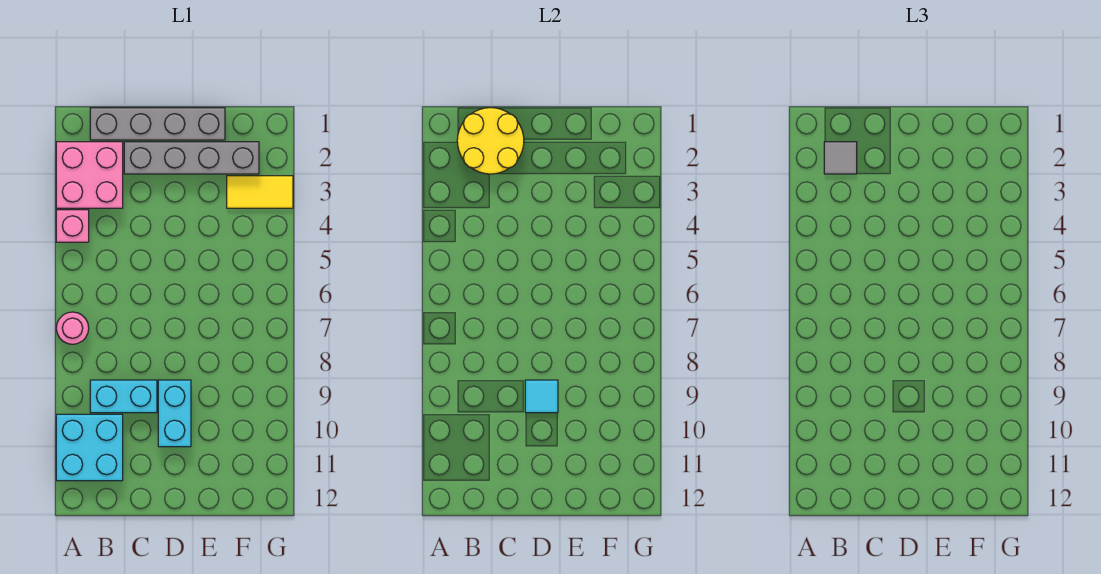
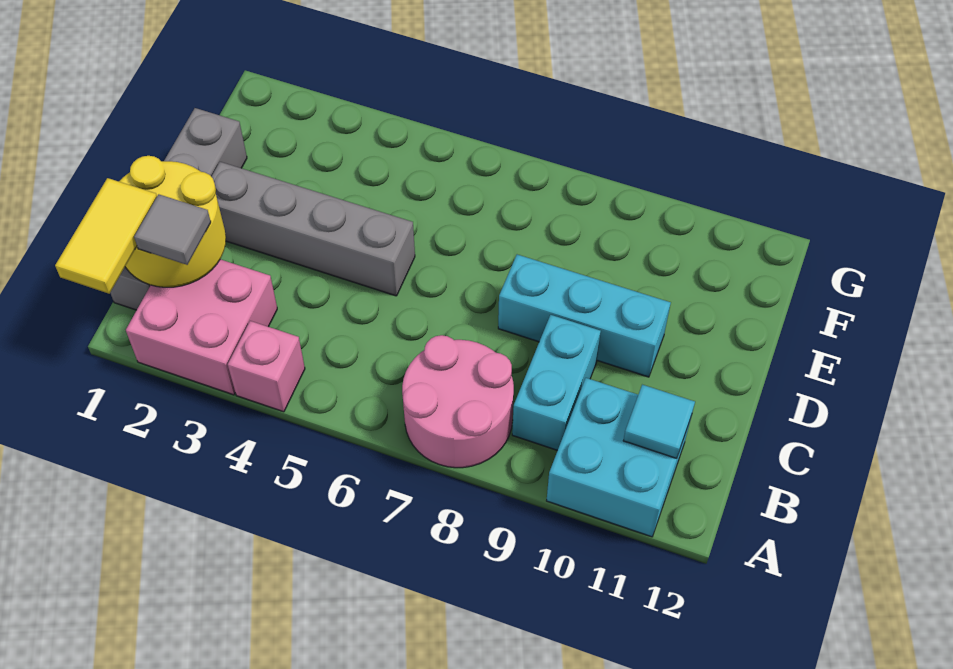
pink round brick A7 level 1 -> pink round brick A7:B8 level 1
grey brick C2:F2 level 1 -> grey brick D2:D5 level 1
cyan brick D9:D10 level 1 -> cyan brick D8:D10 level 1
cyan tile D9 level 2 -> cyan tile B11 level 2
yellow tile F3:G3 level 1 -> yellow tile A1:B1 level 3

